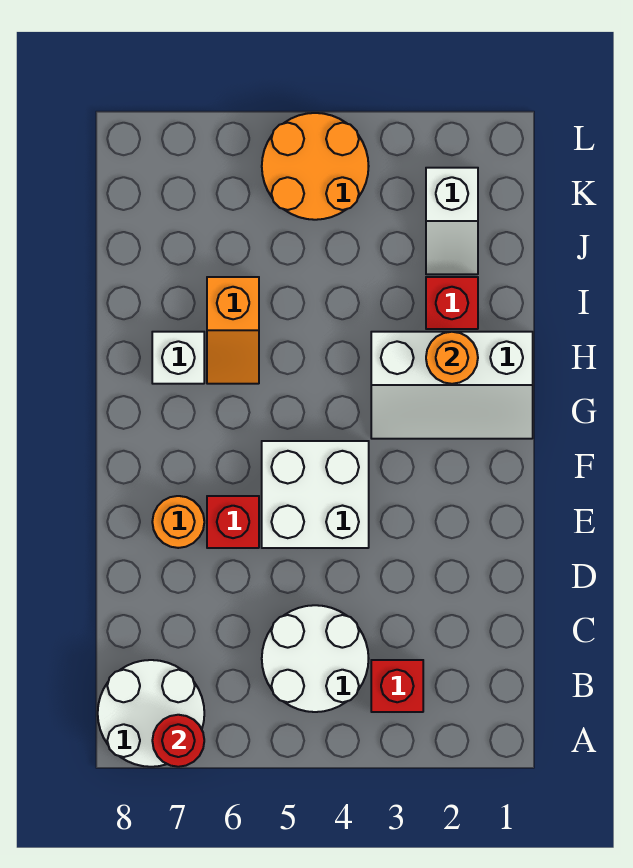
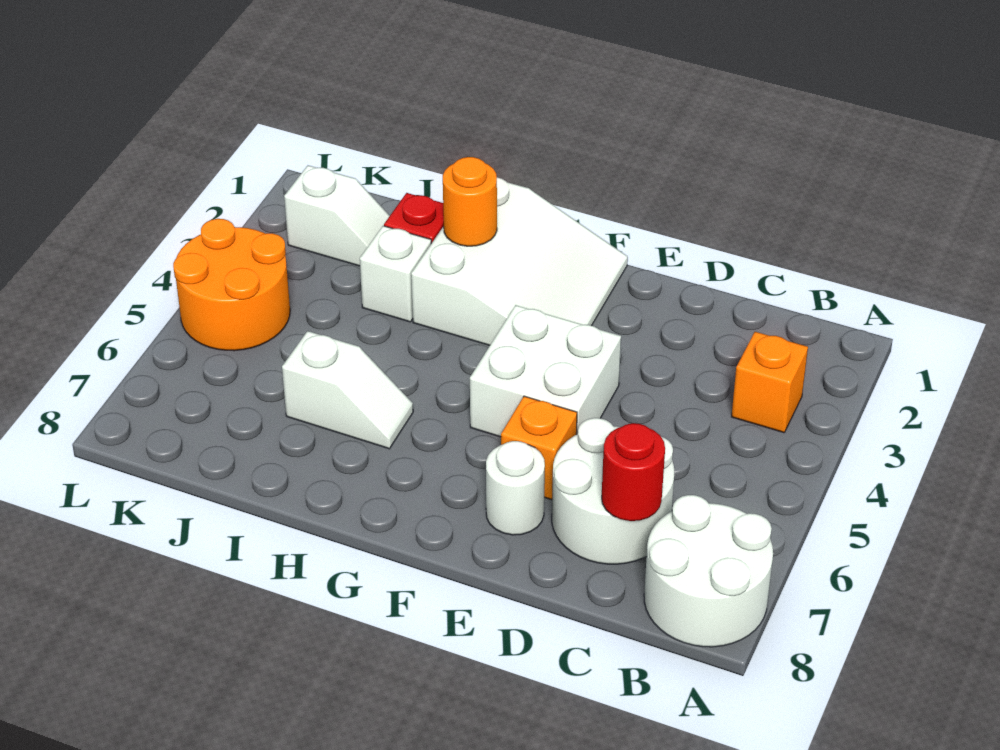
red round brick A7 level 2 -> red round brick C7 level 2
red brick B3 level 1 -> orange brick B3 level 1
white round brick B4:C5 level 1 -> white round brick C6:D7 level 1
red brick E6 level 1 -> orange brick E6 level 1
orange round brick E7 level 1 -> white round brick E7 level 1
white slope G1:H3 level 1 top H -> white slope F1:H3 level 1 top H
orange slope H6:I6 level 1 top I -> white slope H6:I6 level 1 top I
white brick H7 level 1 -> white brick I3 level 1

